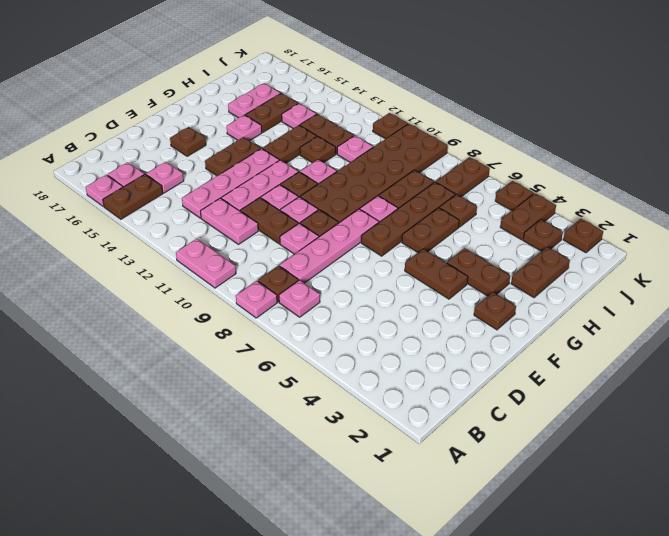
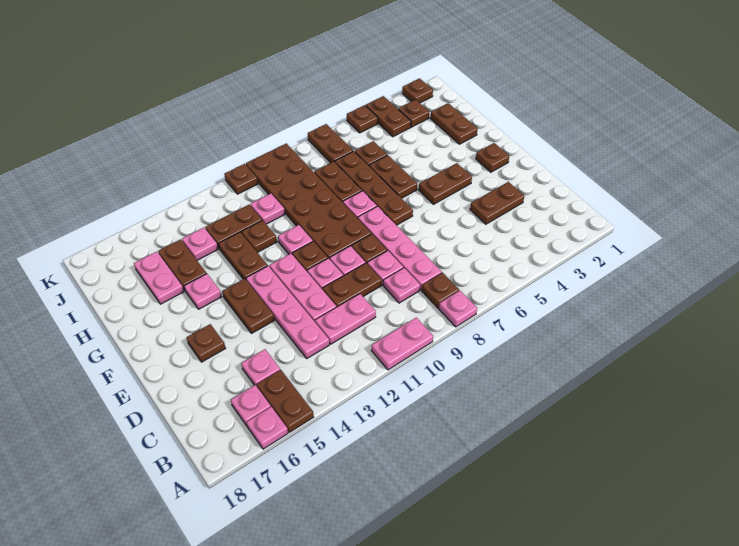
pink plate B7 level 1 -> pink plate C9 level 1
brown plate G3:G4 level 1 -> brown plate D3:D4 level 1

